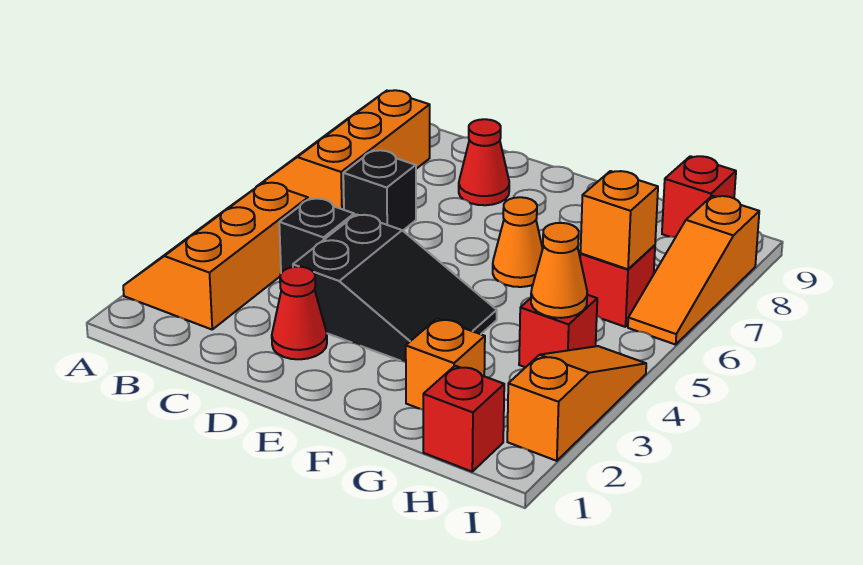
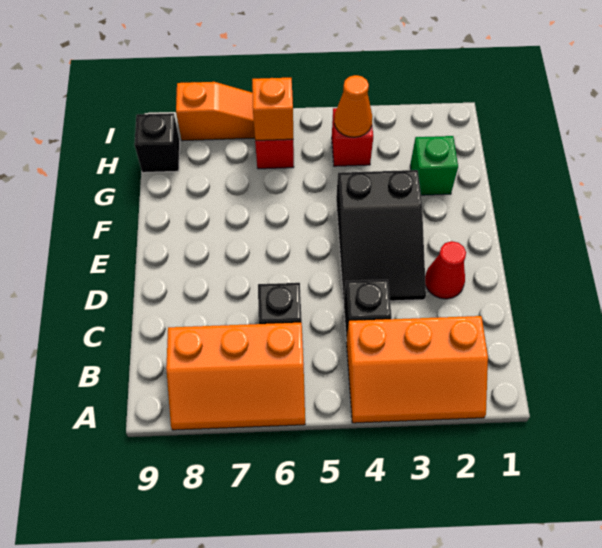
black slope D3:F4 level 1 top D -> black slope D3:F4 level 1 top F
red cone D8 level 1 -> none
orange cone F6 level 1 -> none
orange brick G2 level 1 -> green brick G2 level 1
red brick H1 level 1 -> none
red brick H9 level 1 -> black brick H9 level 1
orange slope I2:I4 level 1 top 2 -> none

